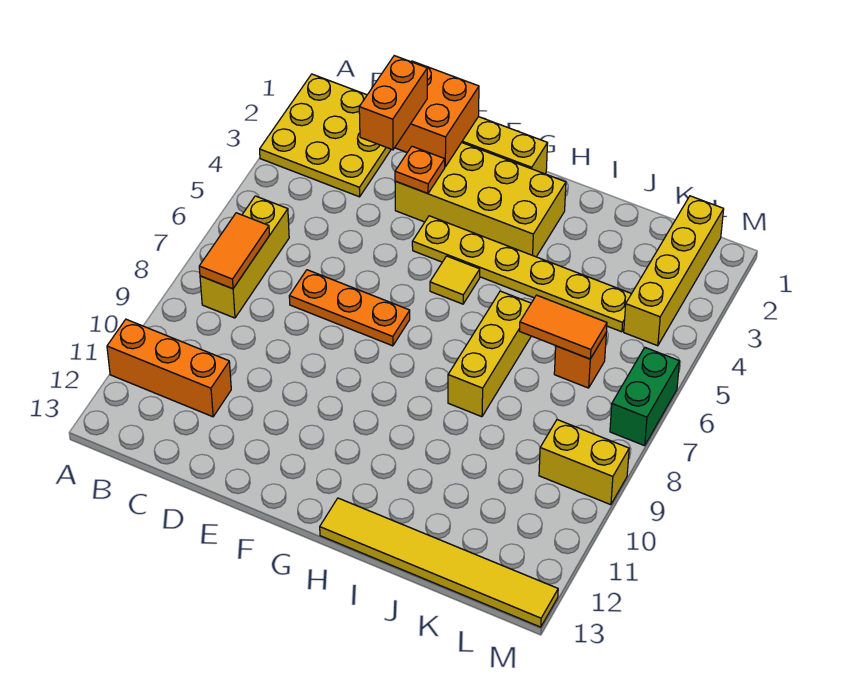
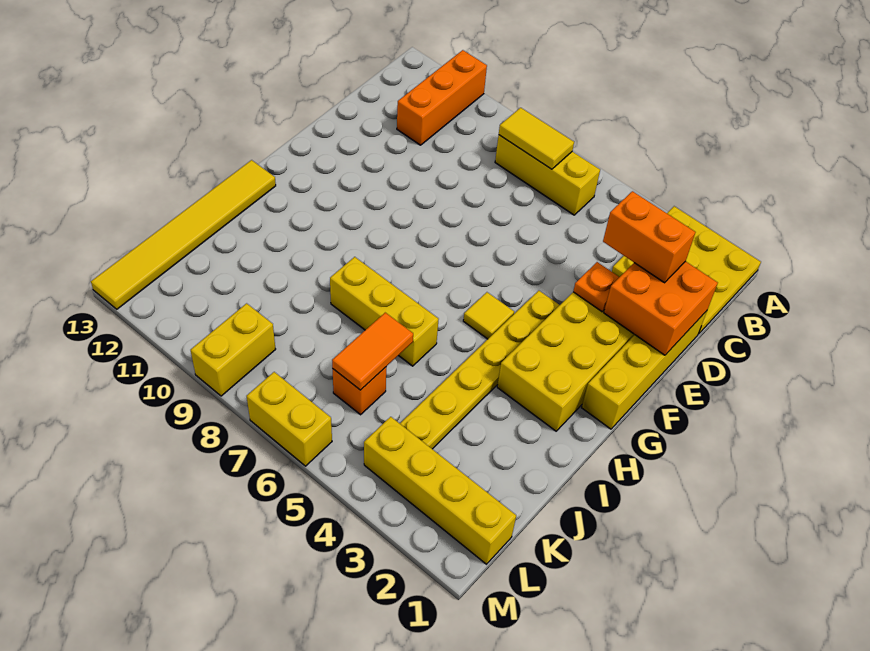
orange tile B7:B8 level 2 -> yellow tile B7:B8 level 2
orange plate D7:F7 level 1 -> none
green brick M6:M7 level 1 -> yellow brick M6:M7 level 1

